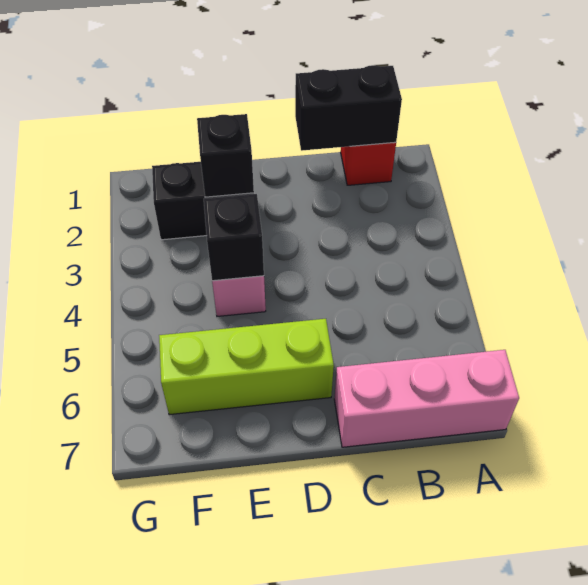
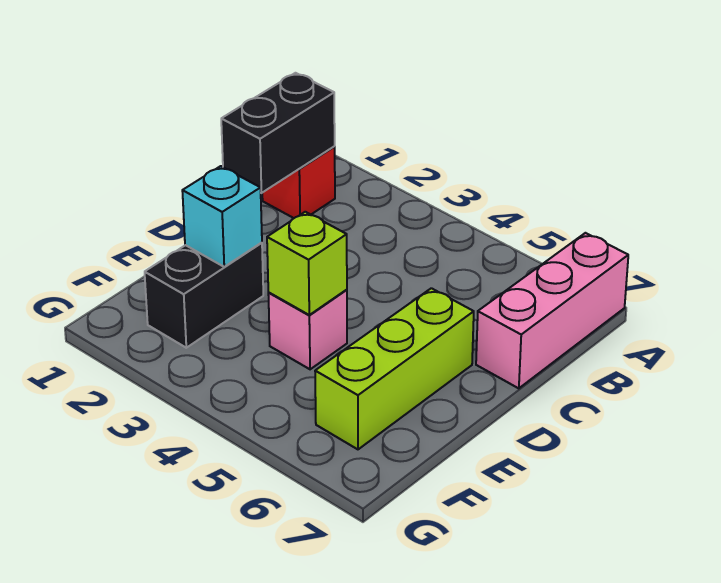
black brick E2 level 2 -> cyan brick E2 level 2
black brick E4 level 2 -> lime brick E4 level 2

